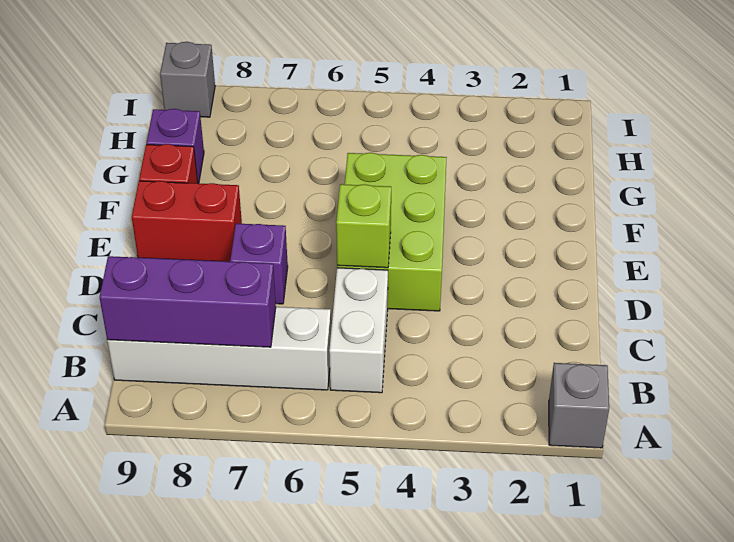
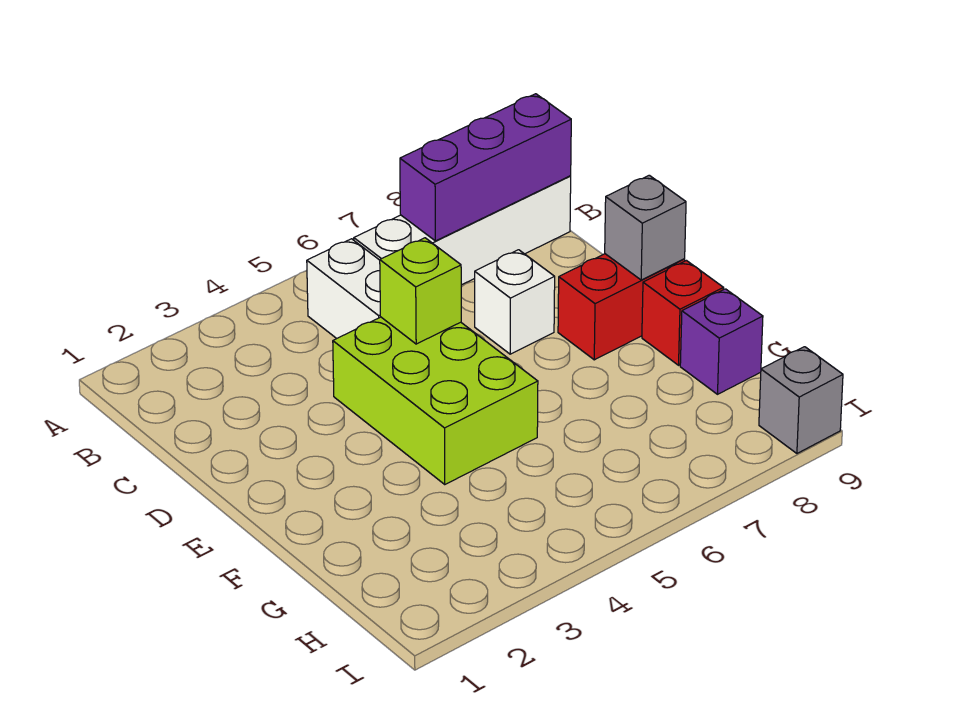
grey brick A1 level 1 -> grey brick E9 level 2
purple brick D7 level 1 -> white brick D7 level 1

